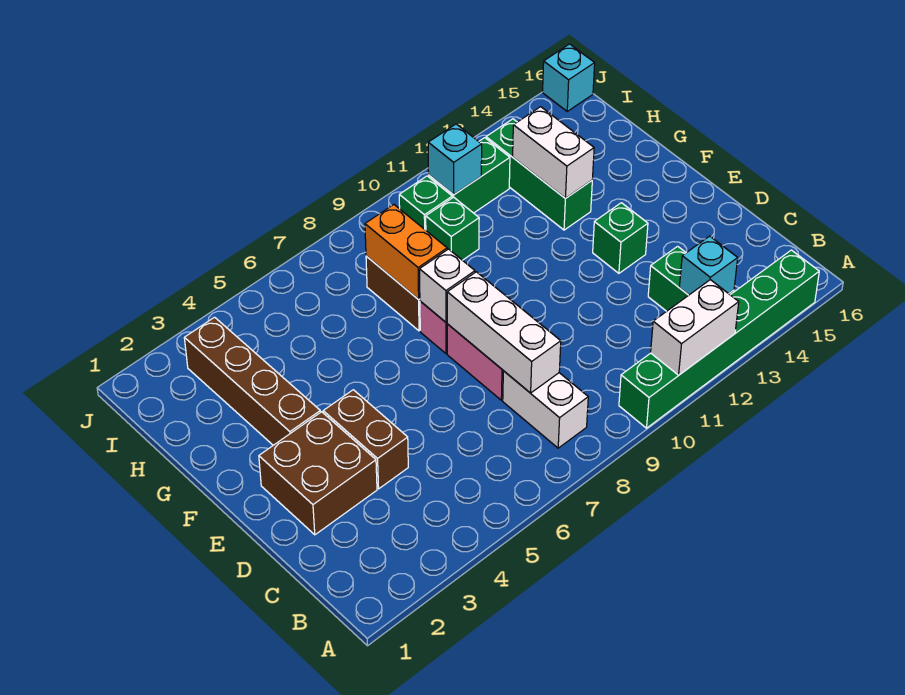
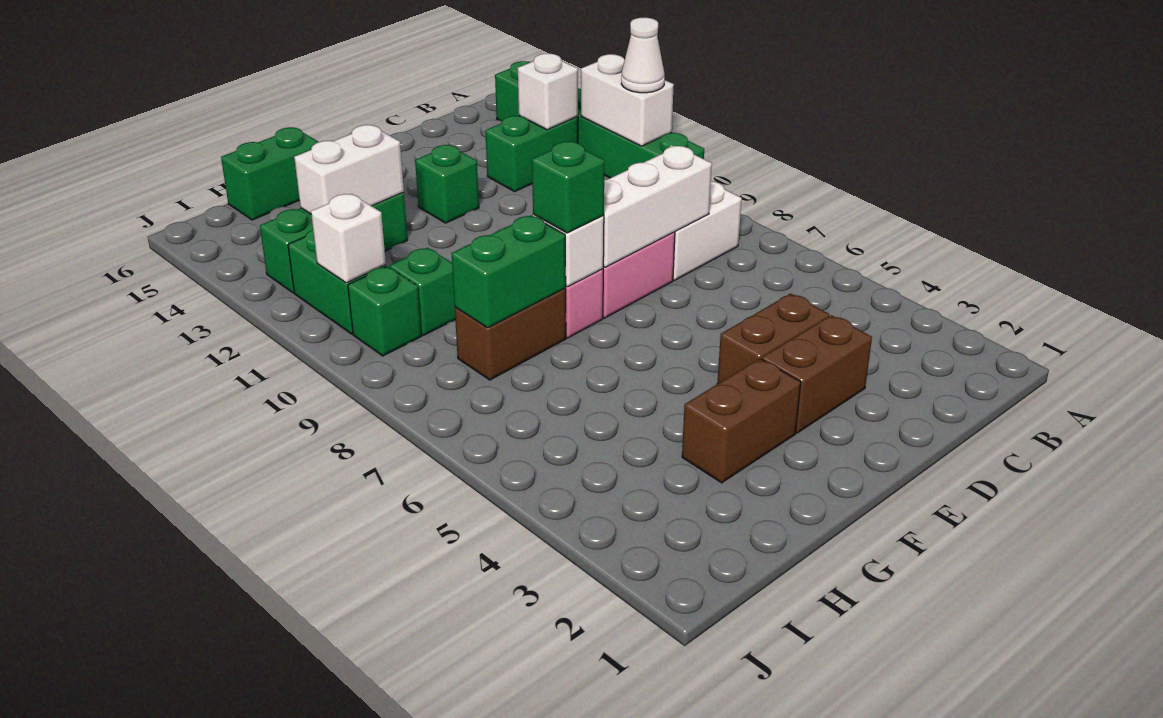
none -> white cone A11 level 3
cyan brick B13 level 2 -> white brick B13 level 2
brown brick D2:E3 level 1 -> brown brick D3:E3 level 1
brown brick F3:I3 level 1 -> brown brick F3:G3 level 1
none -> green brick F8 level 3
orange brick G8:H8 level 2 -> green brick G8:H8 level 2
none -> green brick G16:H16 level 1
cyan brick I11 level 2 -> white brick I11 level 2
cyan brick J16 level 1 -> none

